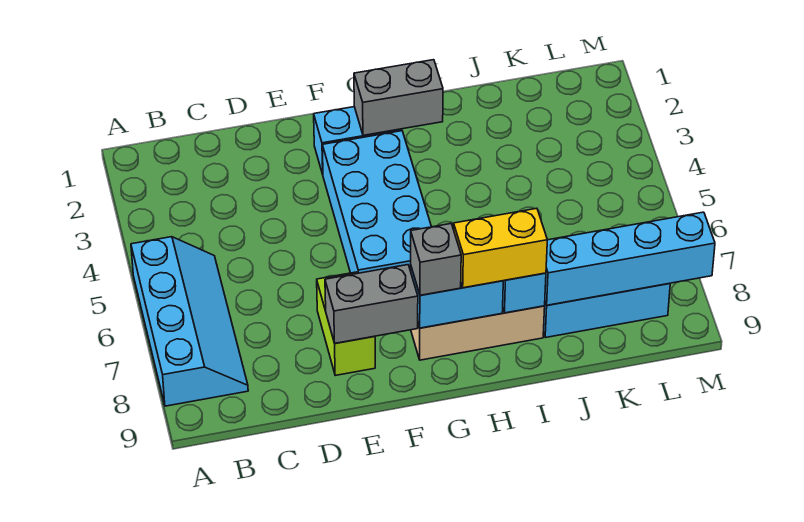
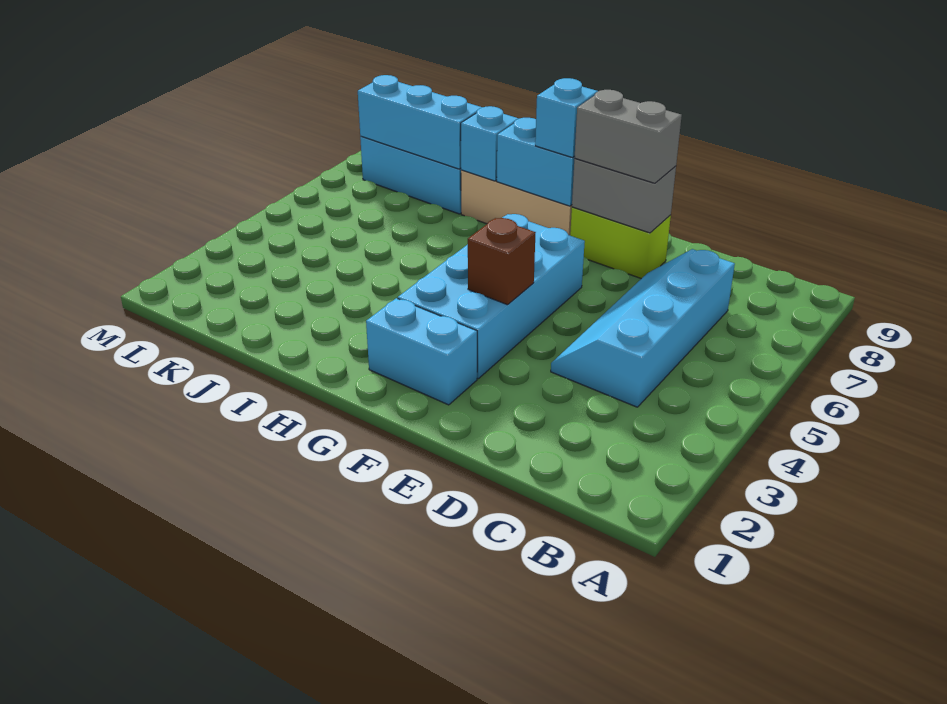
cyan slope A5:B8 level 1 top A -> cyan slope C4:D7 level 1 top C
lime brick E7:E8 level 1 -> lime brick E8:F8 level 1
none -> brown brick F4 level 2
grey brick G2:H2 level 2 -> grey brick E8:F8 level 3
grey brick G8 level 3 -> cyan brick G8 level 3
yellow brick H8:I8 level 3 -> none
cyan brick J8:M8 level 2 -> cyan brick J8:L8 level 2

